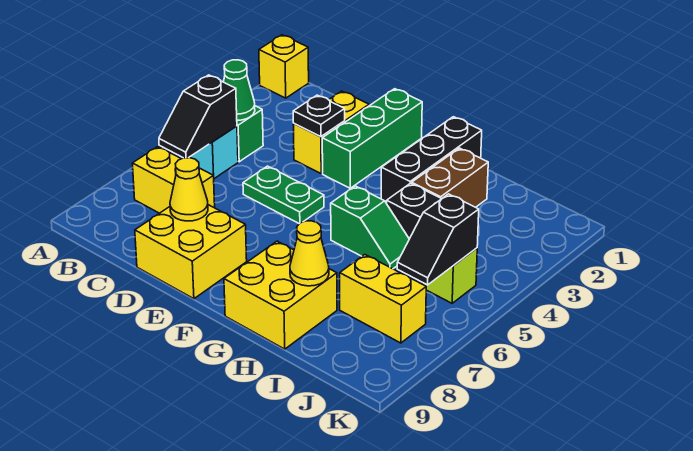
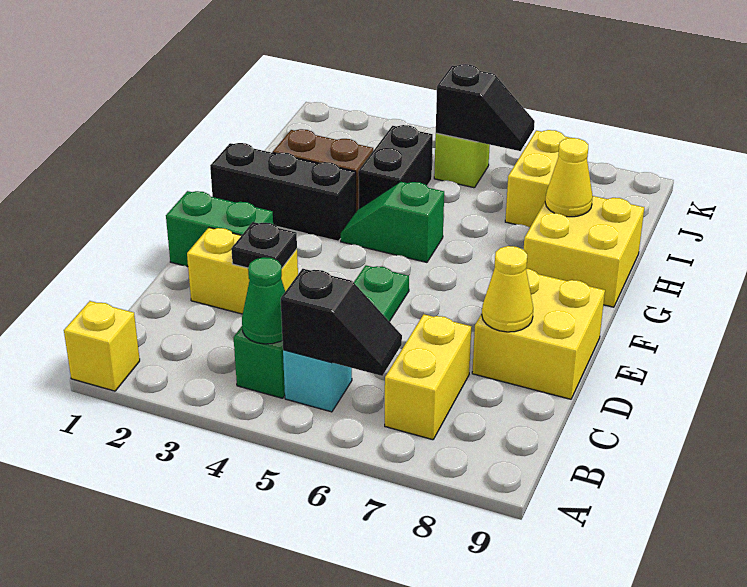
green brick E1:E3 level 1 -> green brick E1:E2 level 1
green slope G5:H5 level 1 top G -> green slope G4:G5 level 1 top 5

